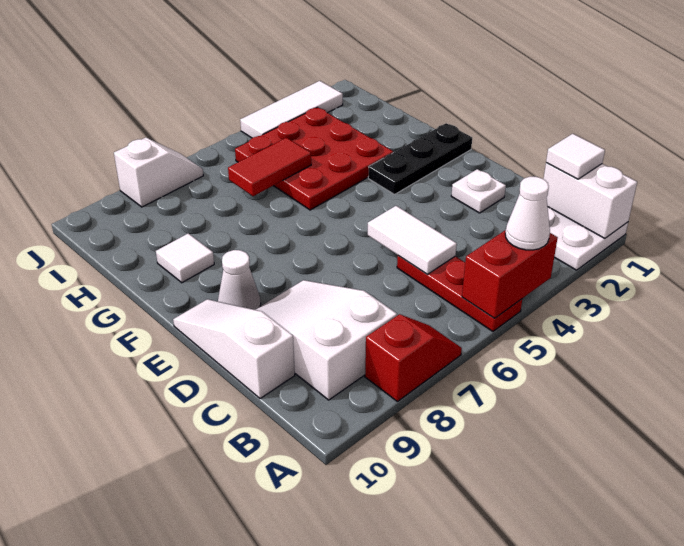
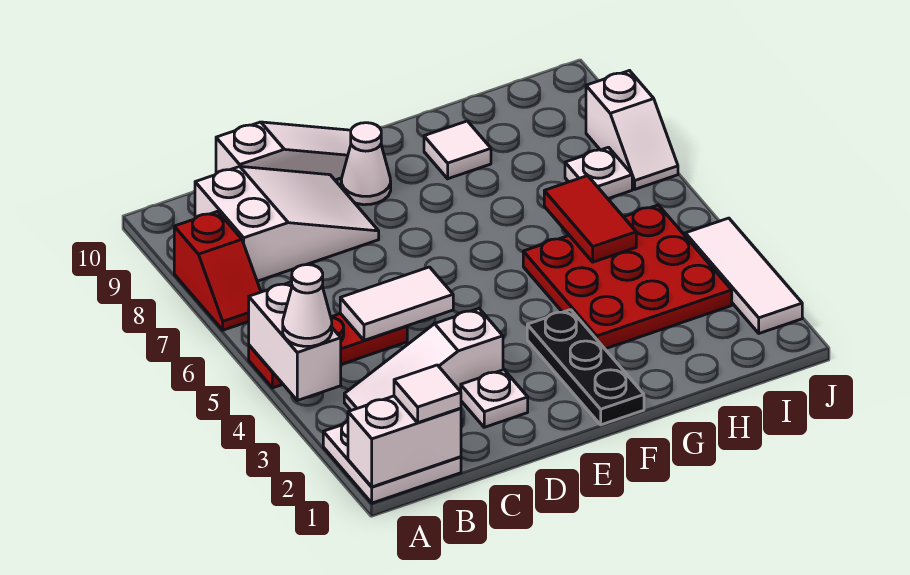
red brick A4:A5 level 2 -> white brick A4:A5 level 2
none -> white slope B3:D3 level 1 top D
none -> white plate I7 level 1

